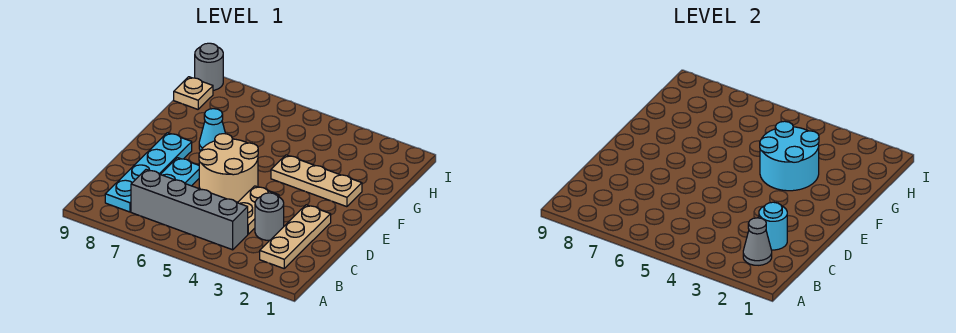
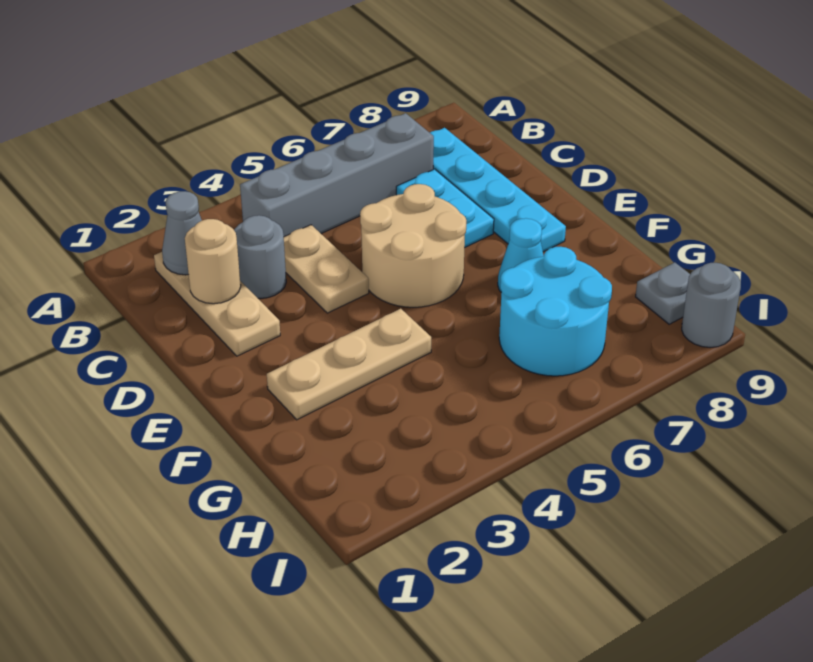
cyan round brick C2 level 2 -> tan round brick C2 level 2
cyan round brick F3:G4 level 2 -> cyan round brick G6:H7 level 1
tan plate H9 level 1 -> grey plate H9 level 1

